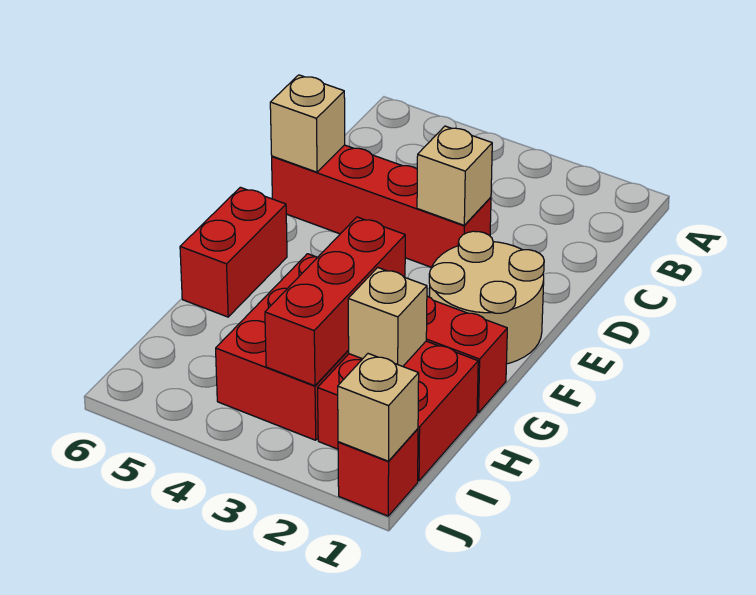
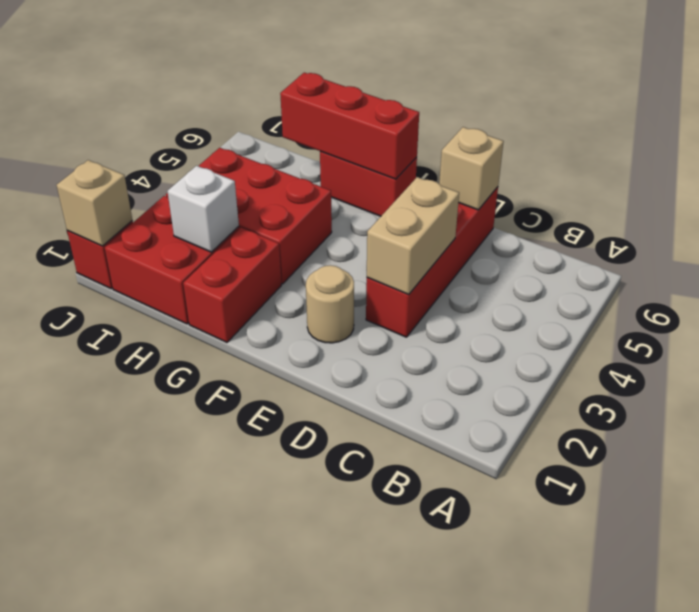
tan brick D3 level 2 -> tan brick D3:D4 level 2
tan round brick E1:F2 level 1 -> tan round brick E2 level 1
red brick G3:I3 level 2 -> red brick F6:H6 level 2
tan brick H2 level 2 -> white brick H2 level 2

